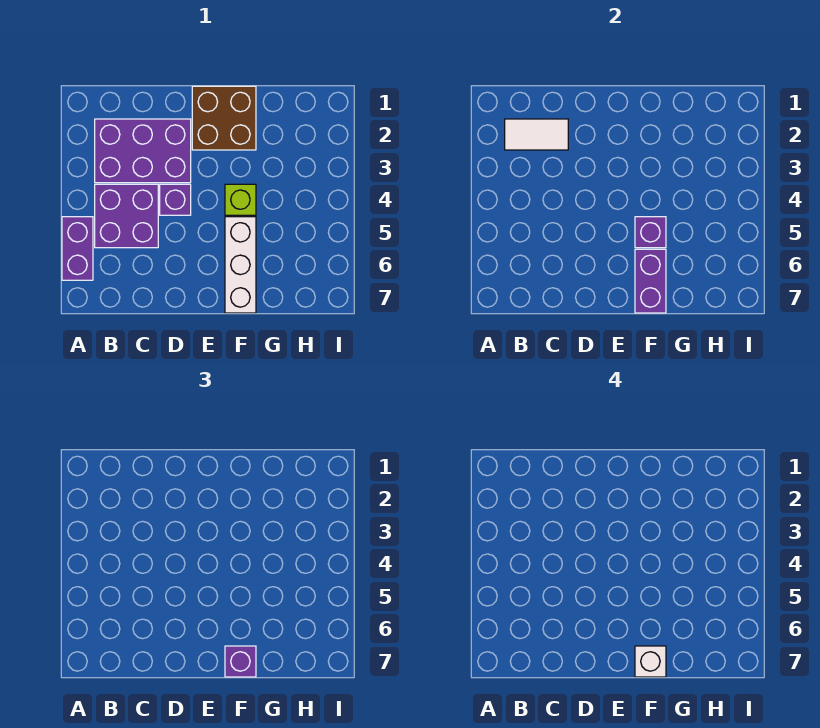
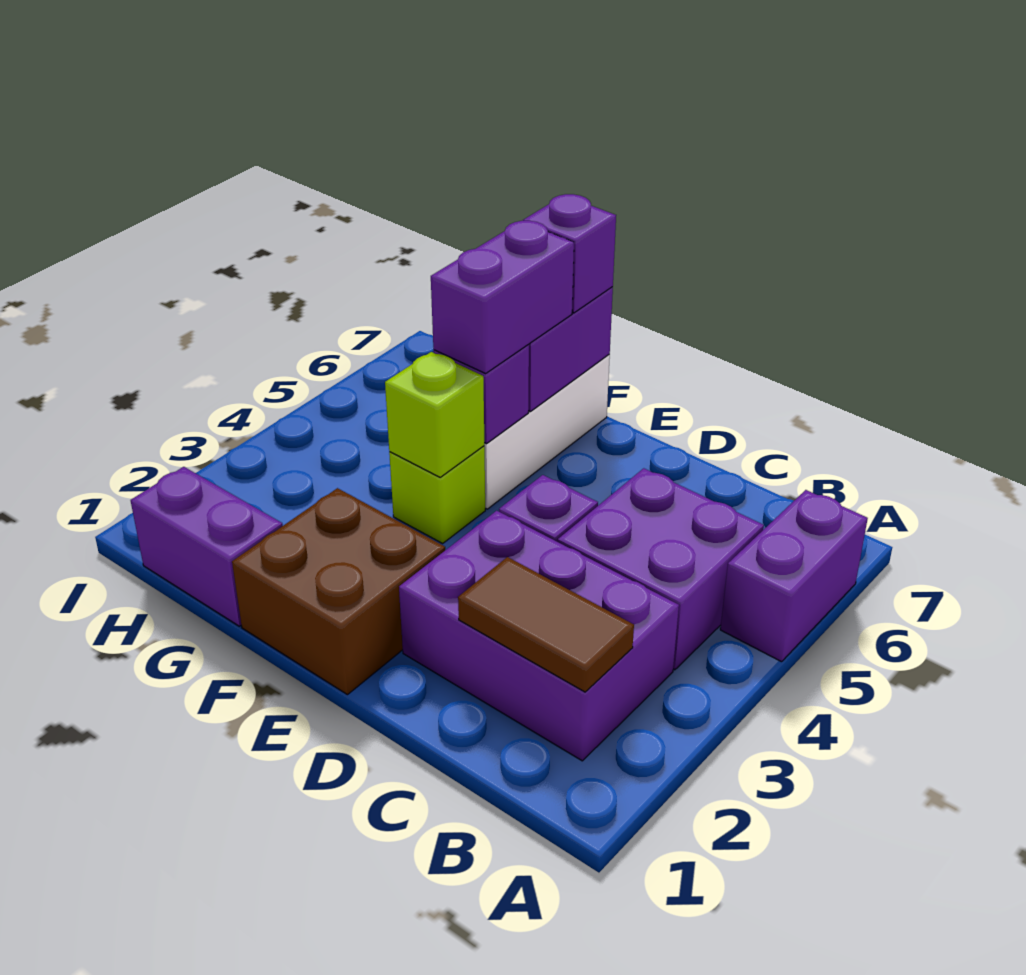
white tile B2:C2 level 2 -> brown tile B2:C2 level 2
none -> lime brick F4 level 2
none -> purple brick F5:F6 level 3
white brick F7 level 4 -> none
none -> purple brick G1:H1 level 1

